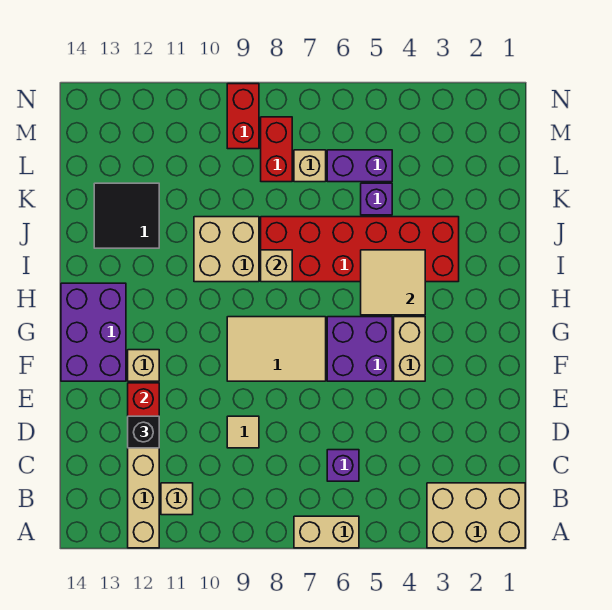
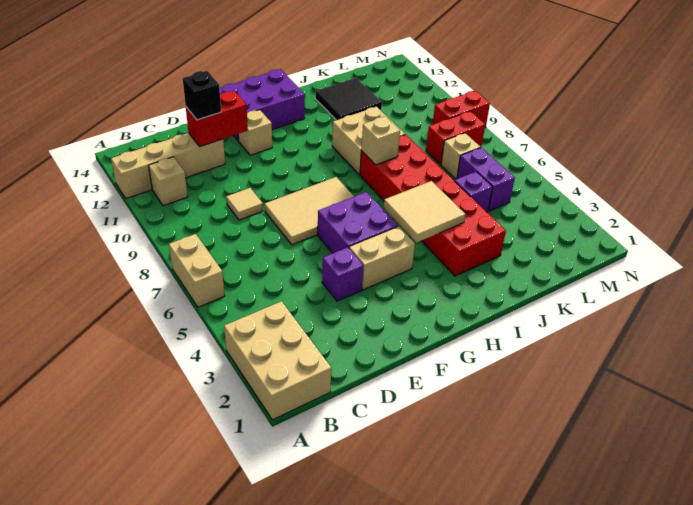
purple brick C6 level 1 -> purple brick E4 level 1
tan tile F7:G9 level 1 -> tan tile E7:G8 level 1

